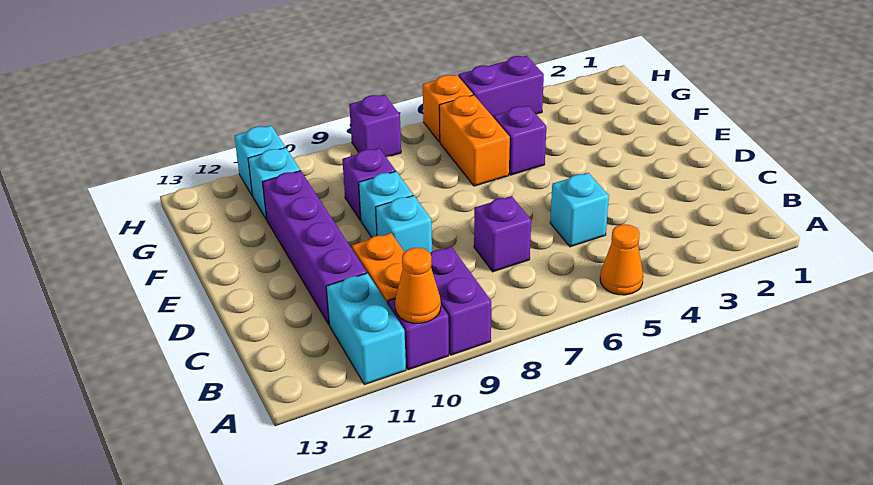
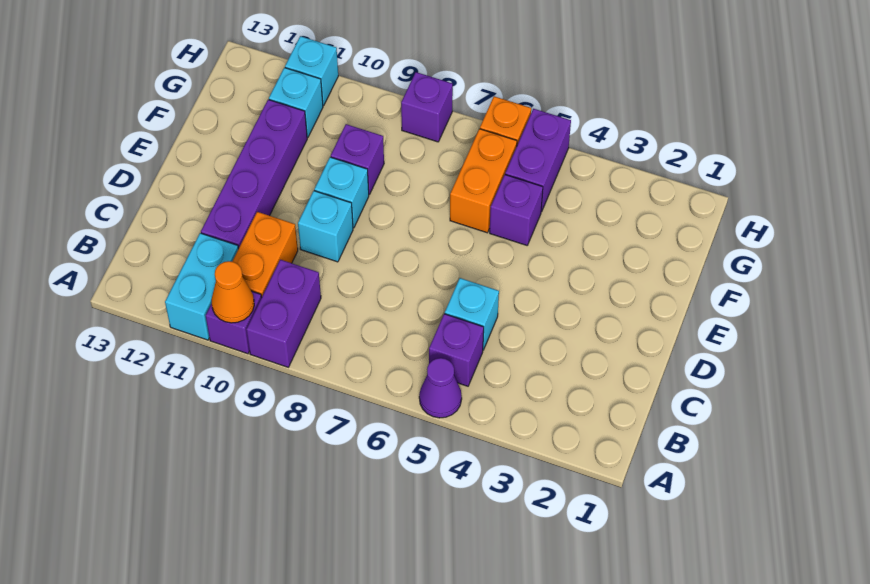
orange cone A5 level 1 -> purple cone A5 level 1
purple brick C7 level 1 -> purple brick B5 level 1
purple brick H4:H5 level 1 -> purple brick G5:H5 level 1

